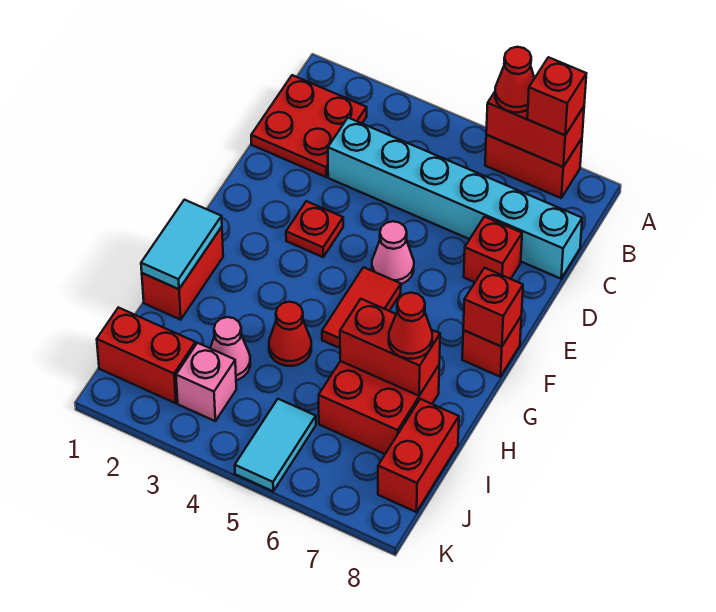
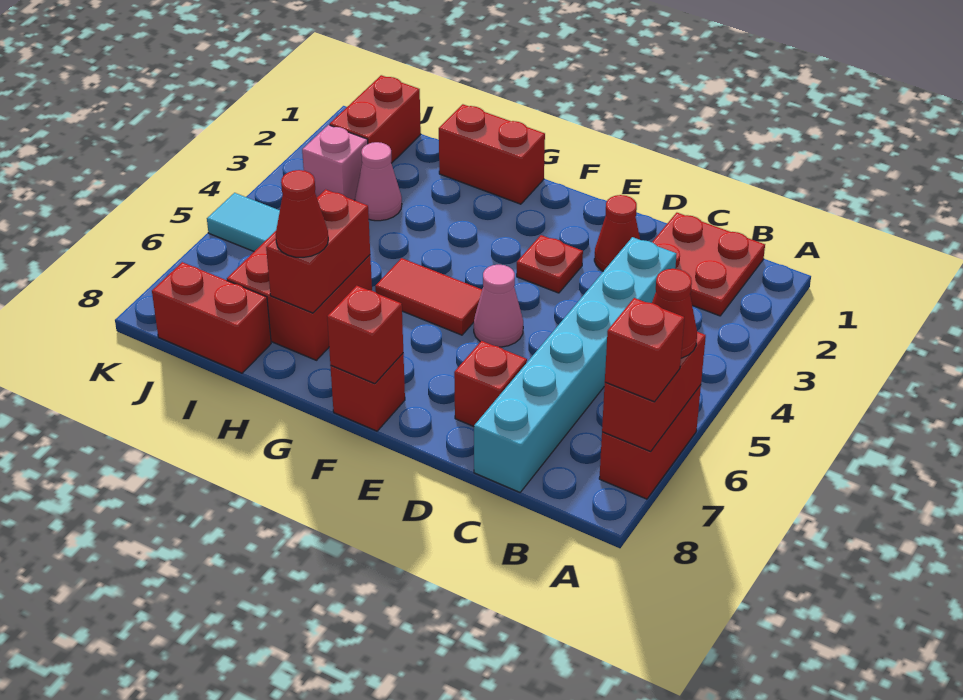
cyan tile G1:H1 level 2 -> none
red cone H4 level 1 -> red cone D2 level 1

